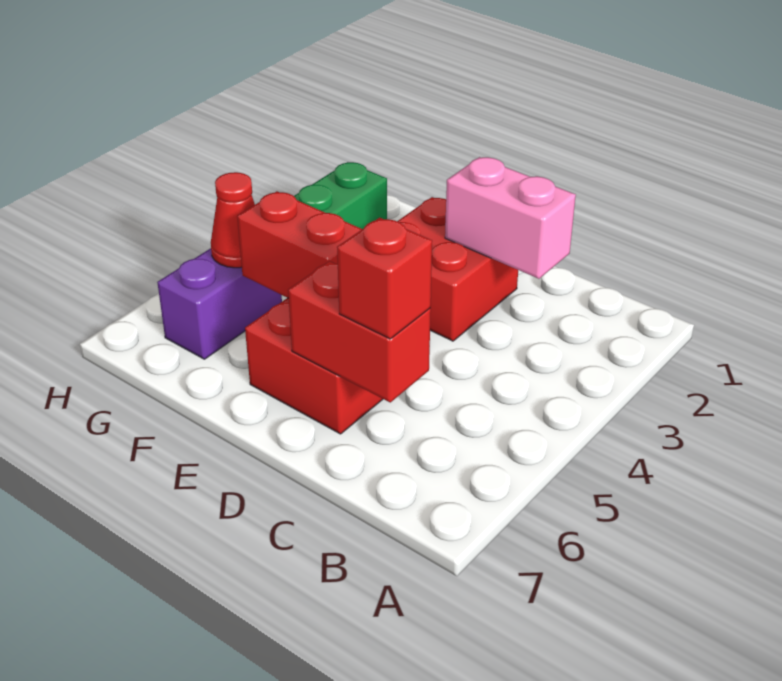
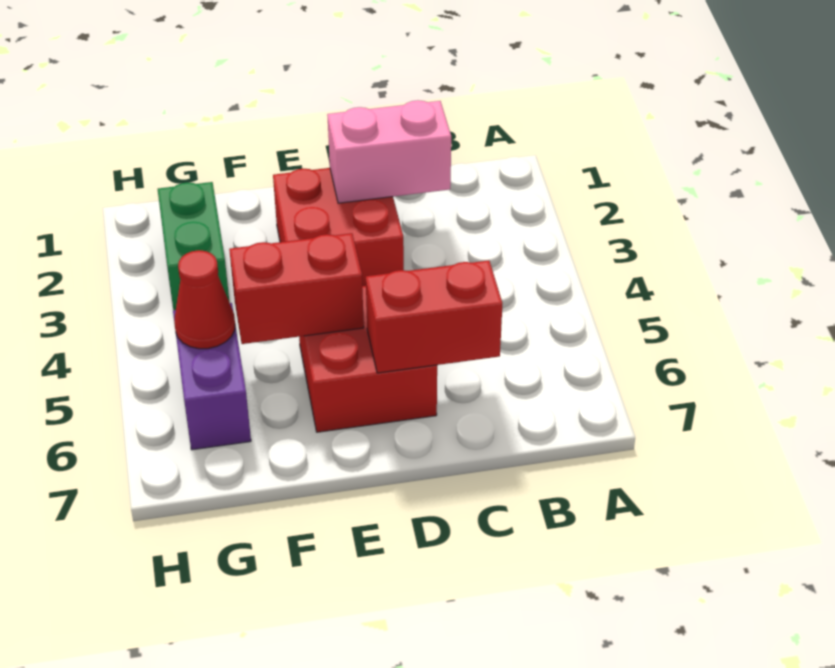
red brick C6 level 3 -> none

